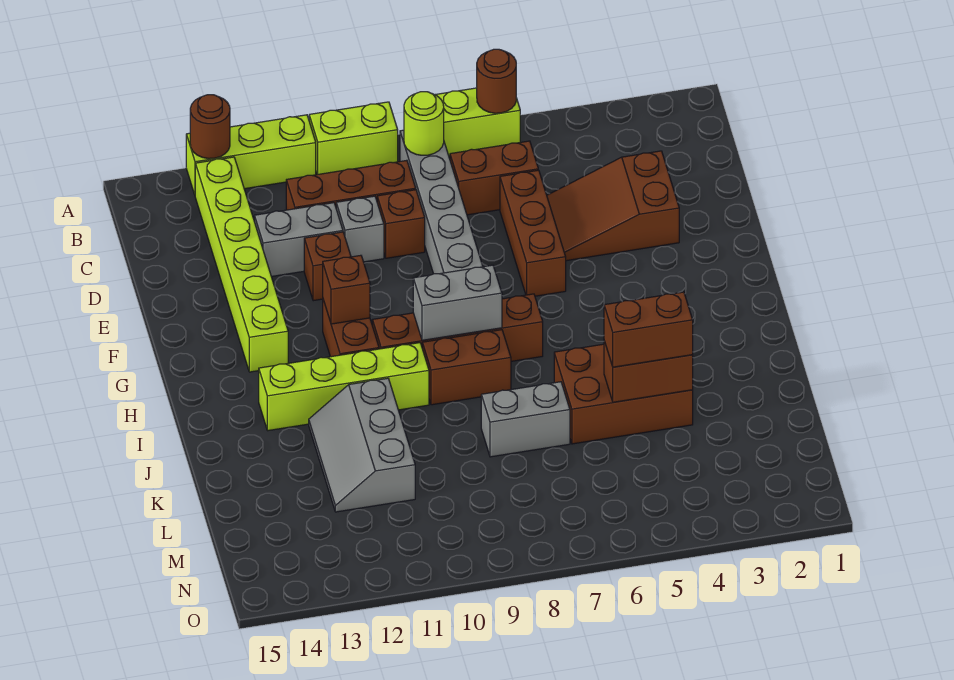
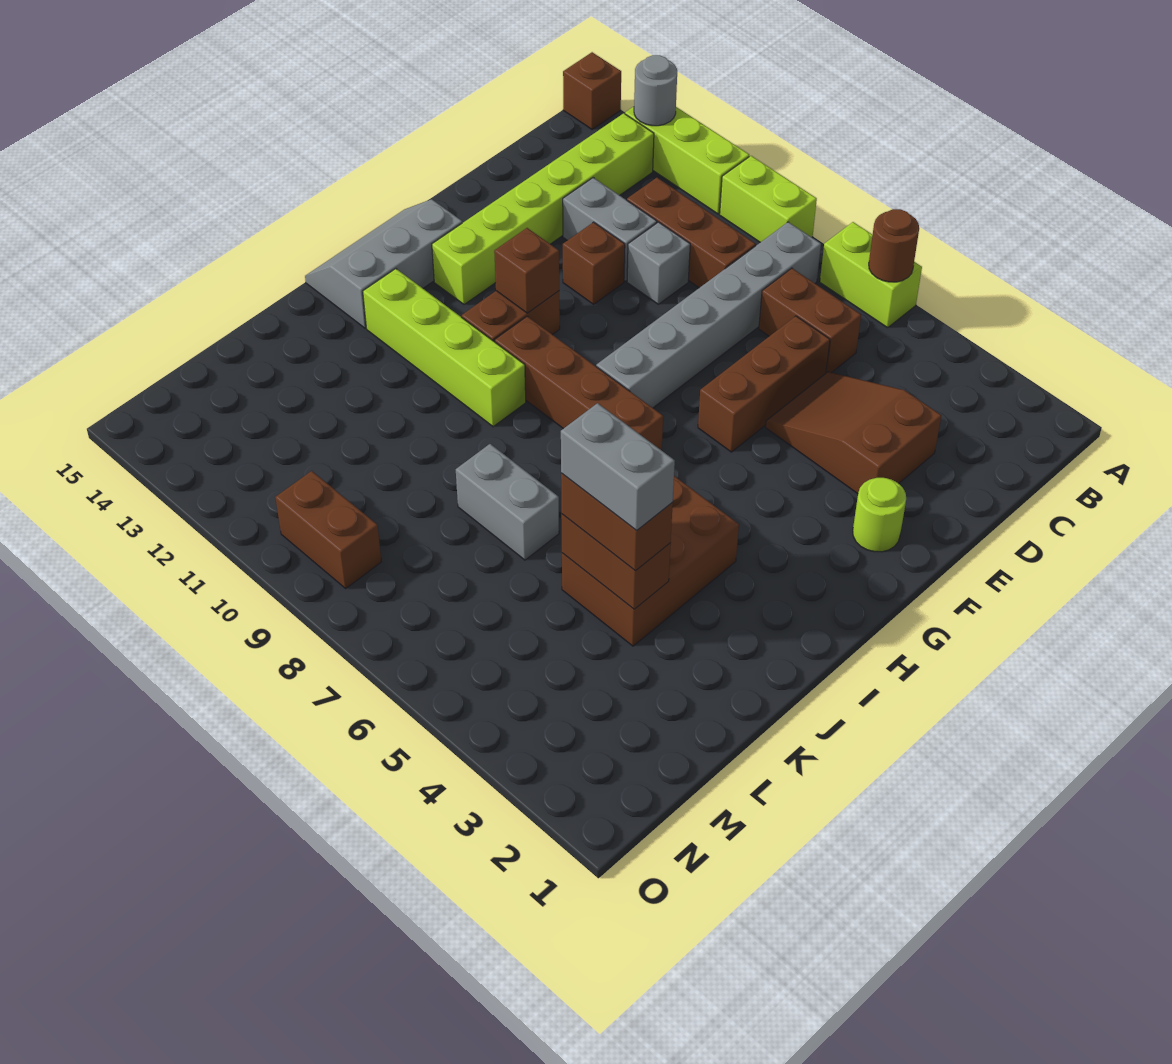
brown round brick A13 level 2 -> grey round brick A13 level 2
lime round brick B8 level 2 -> lime round brick F2 level 1
brown brick D9 level 1 -> brown brick A15 level 1
grey brick H8:H9 level 2 -> grey brick K4:K5 level 4
brown brick I8:I9 level 1 -> brown brick N9:N10 level 1
brown brick J4:K6 level 1 -> brown brick I4:K5 level 1
grey slope J11:L12 level 1 top 11 -> grey slope G14:I15 level 1 top 14

